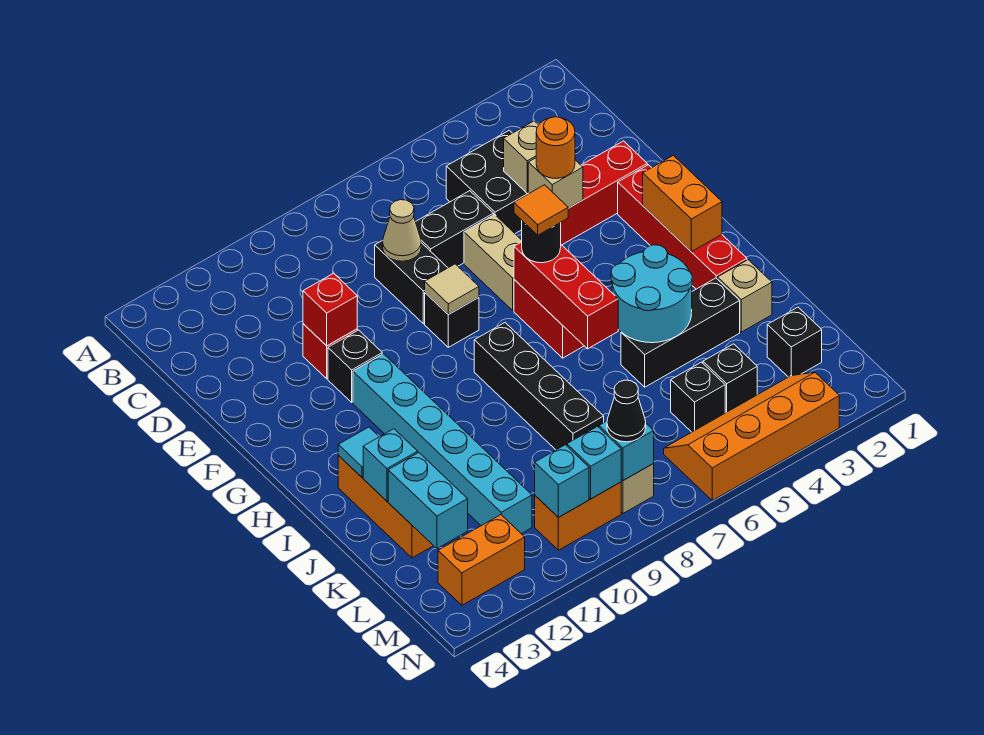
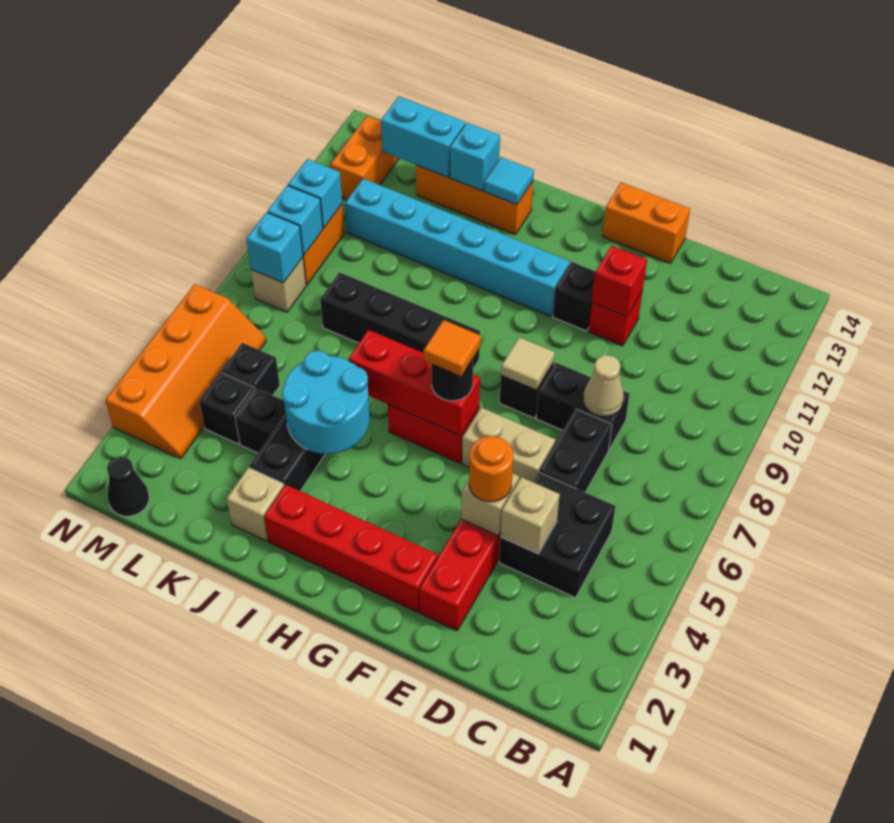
orange brick G2:H2 level 2 -> orange brick E14:F14 level 1
black brick L2 level 1 -> black brick K4 level 1
black cone M8 level 3 -> black cone M1 level 1

